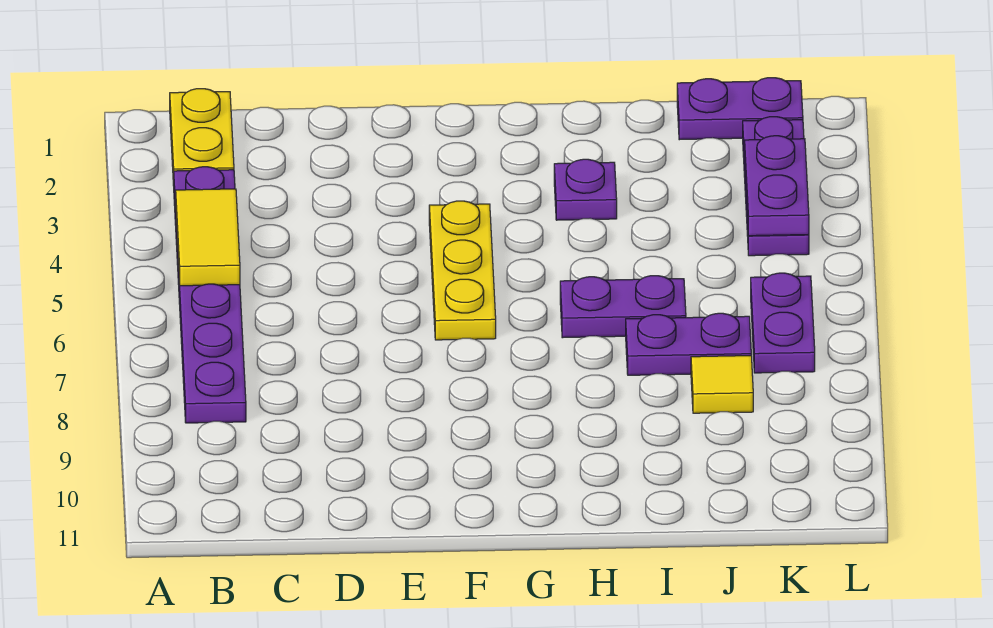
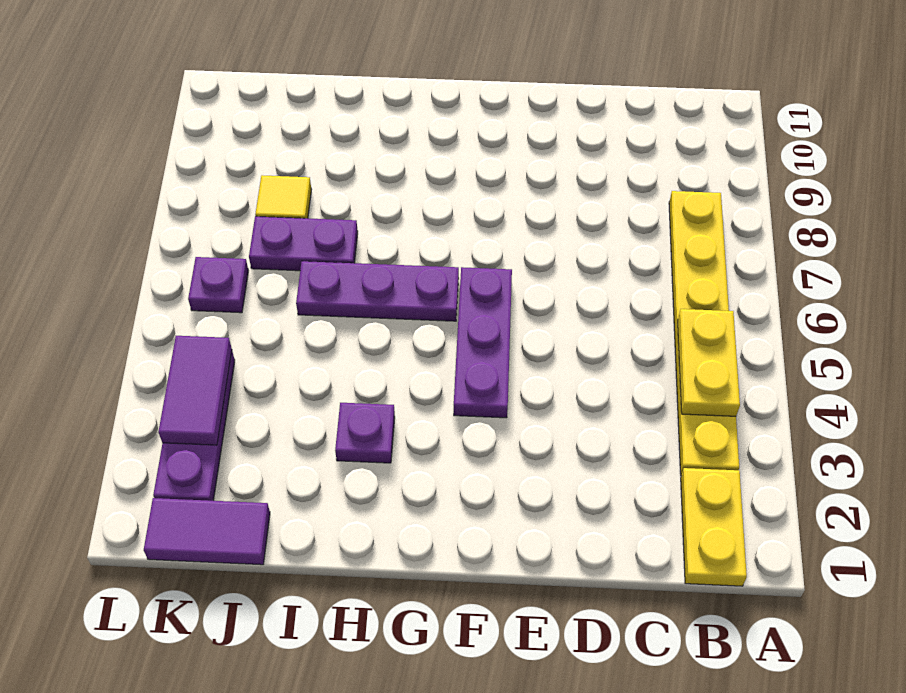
purple plate B3:B8 level 1 -> yellow plate B3:B8 level 1
yellow tile B4:B5 level 2 -> yellow plate B4:B5 level 2
yellow plate F4:F6 level 1 -> purple plate F4:F6 level 1
purple plate H6:I6 level 1 -> purple plate G6:I6 level 1
purple plate J1:K1 level 1 -> purple tile J1:K1 level 1
purple plate K3:K4 level 2 -> purple tile K3:K4 level 2
purple plate K6:K7 level 1 -> purple plate K6 level 1

